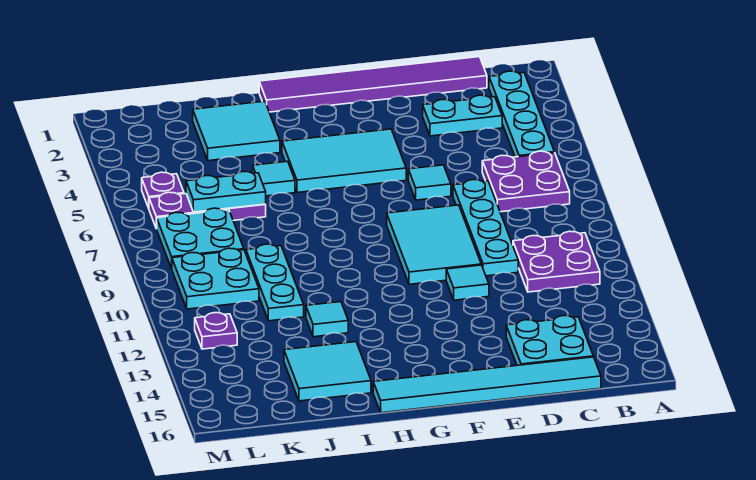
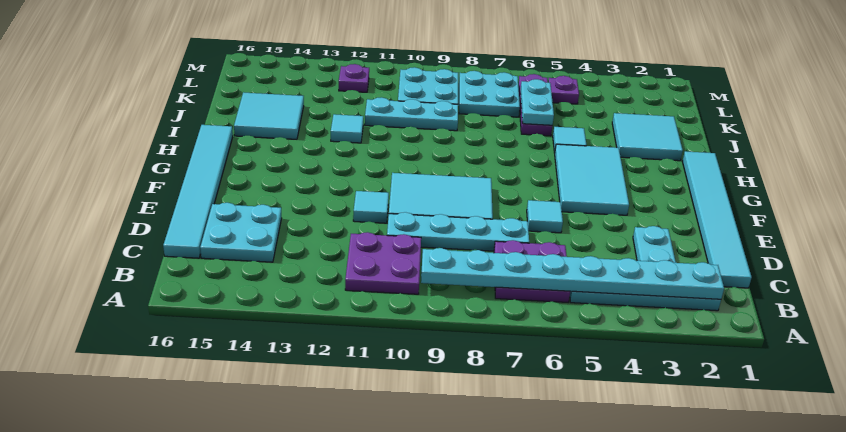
none -> cyan plate B2:B9 level 2
purple tile C1:H1 level 1 -> cyan tile C1:H1 level 1

